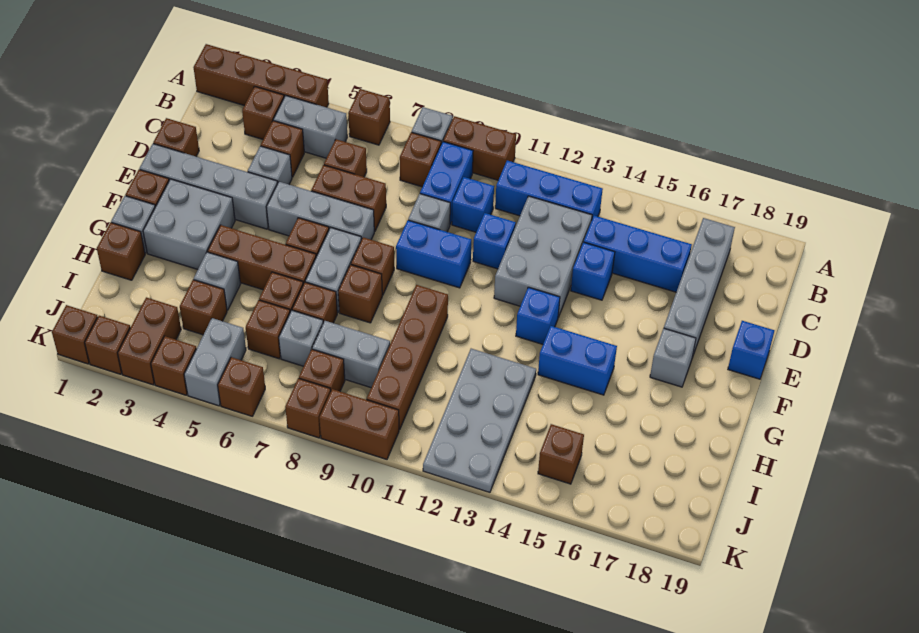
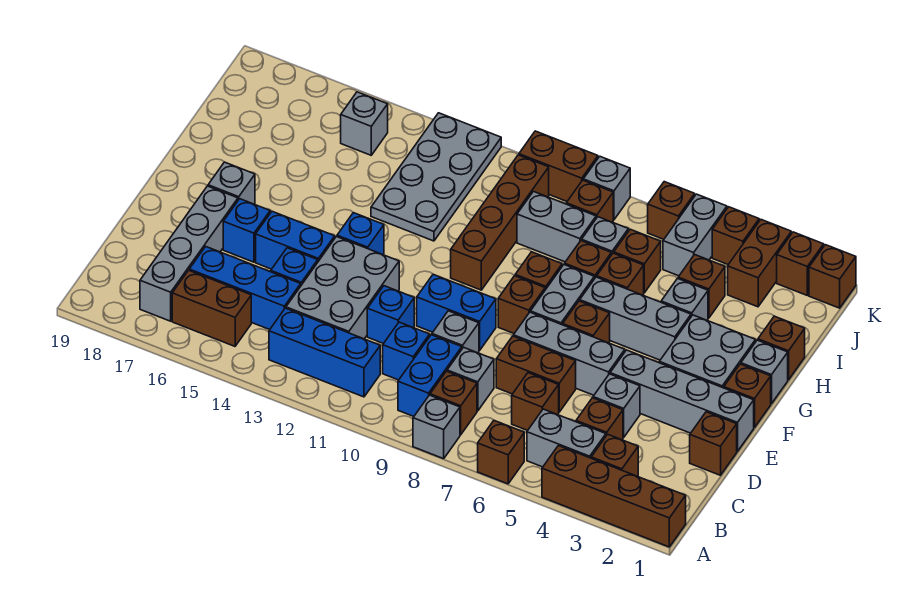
brown brick A9:A10 level 1 -> brown brick B15:B16 level 1
none -> grey brick C8 level 1
blue brick E19 level 1 -> blue brick E16 level 1
brown brick G4:G6 level 1 -> grey brick G4:G6 level 1
blue brick G14:G15 level 1 -> blue brick E14:E15 level 1
brown brick J15 level 1 -> grey brick J15 level 1
brown brick K8 level 1 -> grey brick K8 level 1

